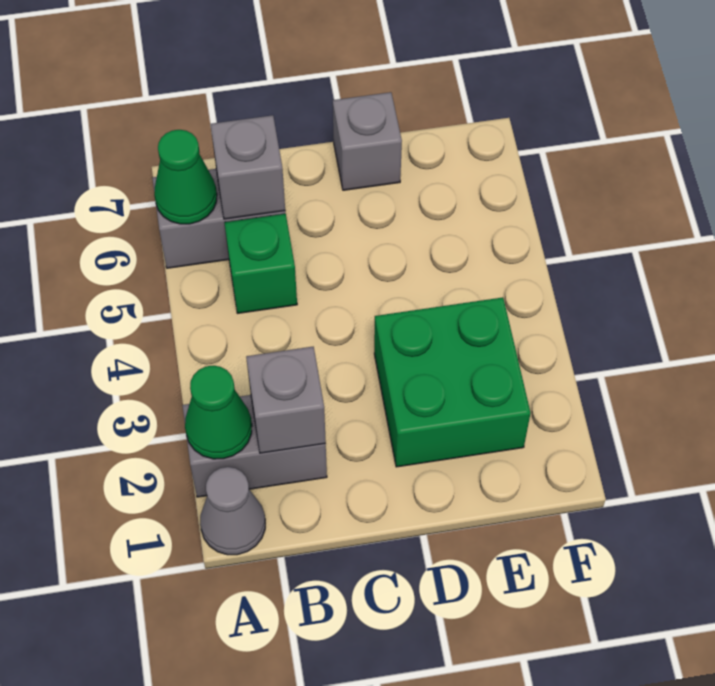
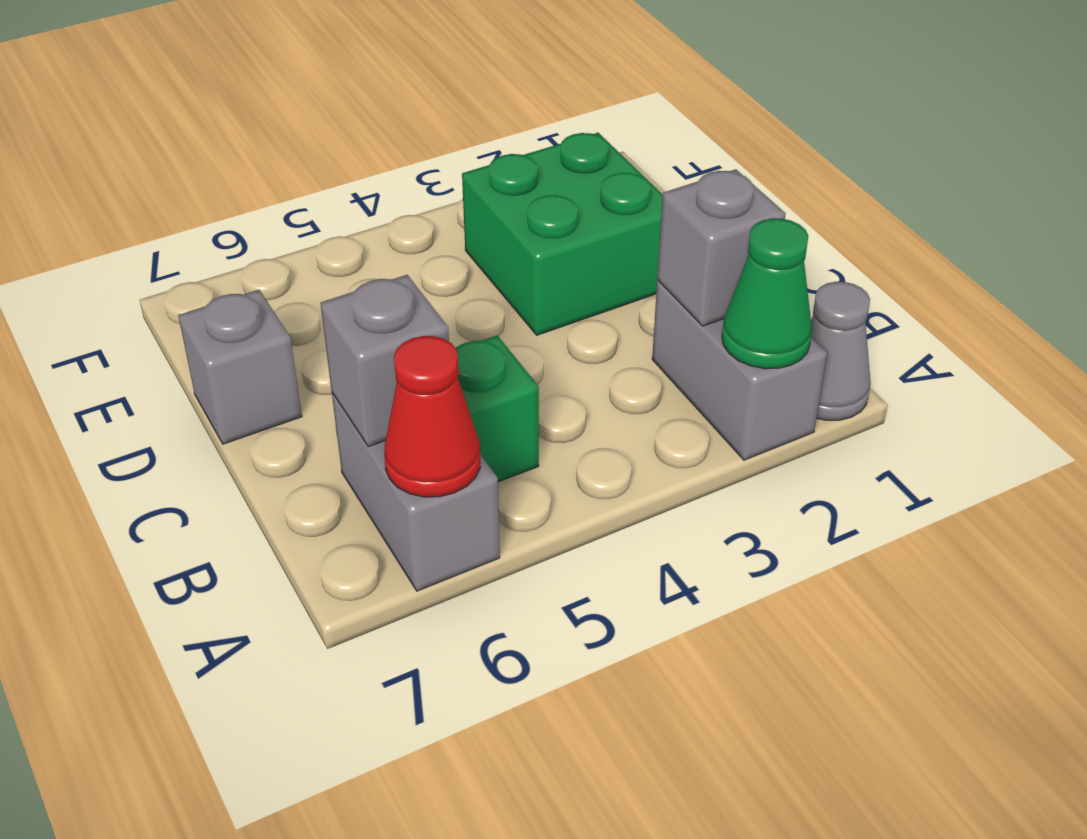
green cone A6 level 2 -> red cone A6 level 2

